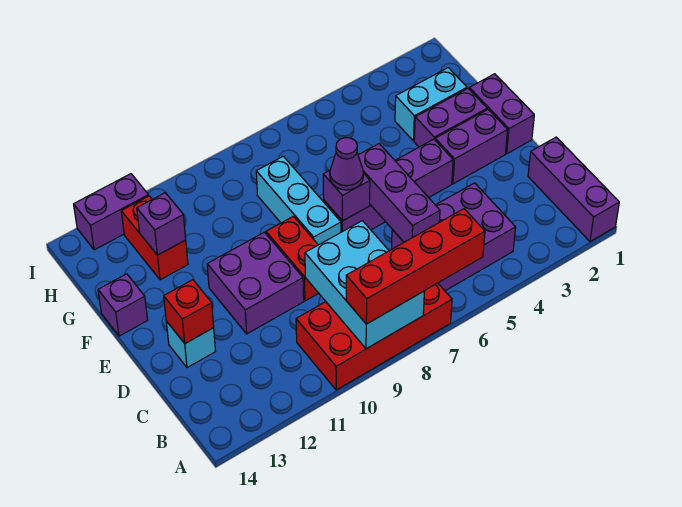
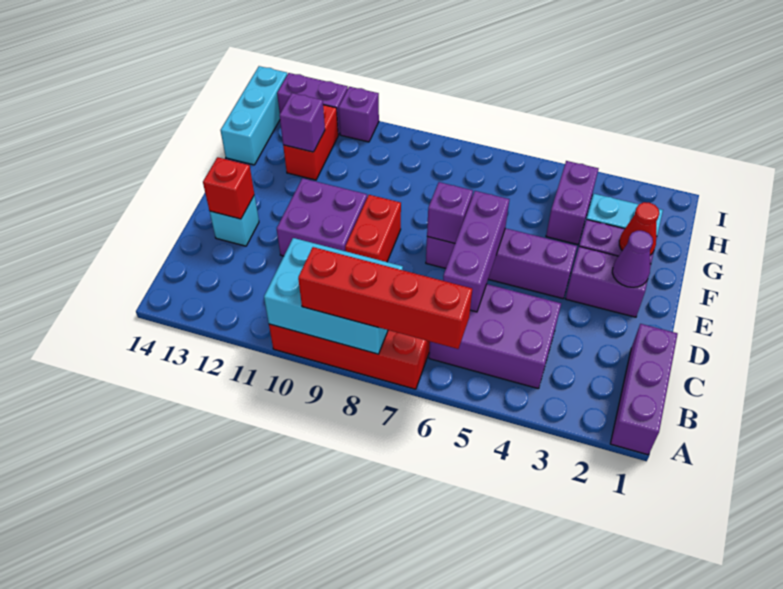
cyan brick A8:C9 level 2 -> cyan brick A8:B10 level 2
purple brick E1:F1 level 1 -> purple brick G4:H4 level 1
purple cone E7 level 3 -> purple cone E2 level 2
cyan brick E8:G8 level 1 -> cyan brick G14:I14 level 1
none -> red cone F2 level 2
purple brick F14 level 1 -> purple brick I11 level 1

